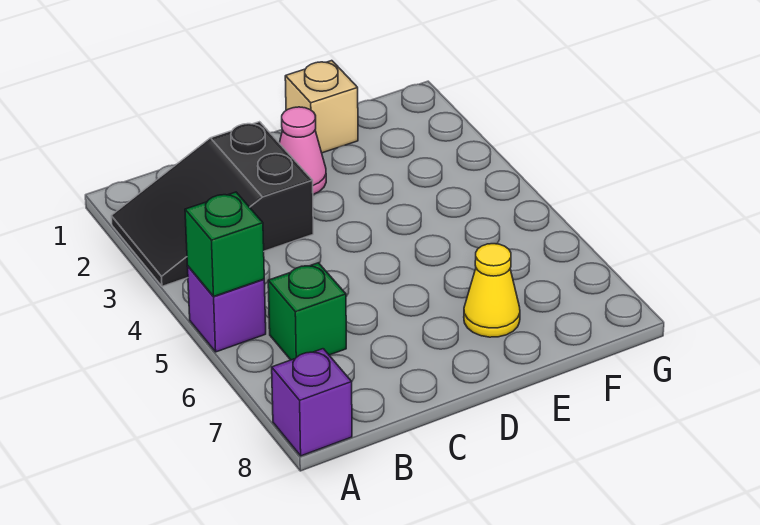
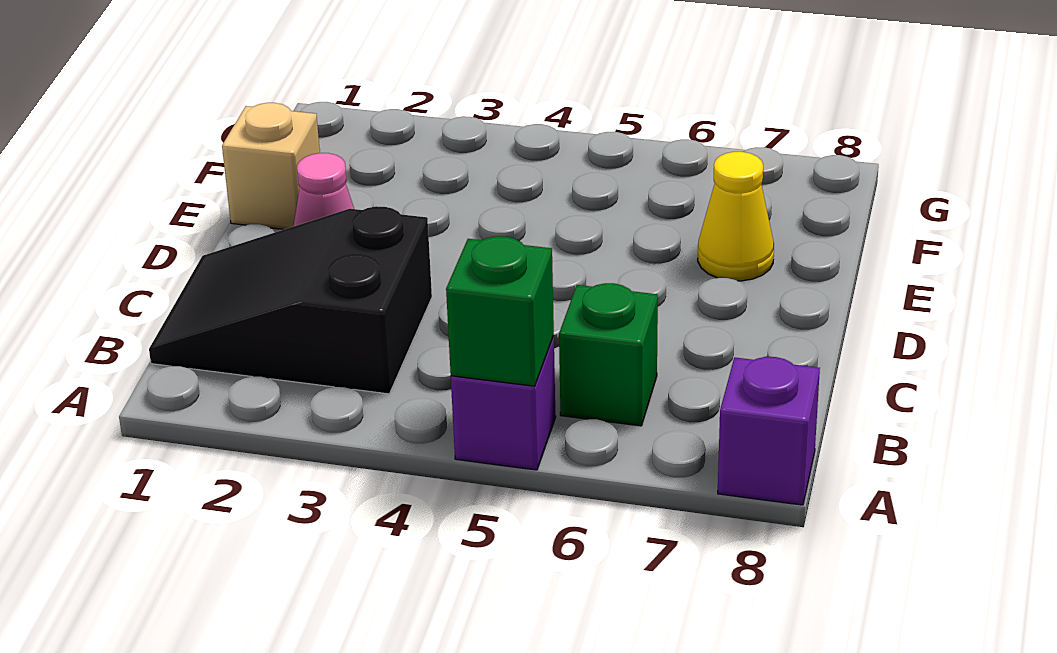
black slope A2:C3 level 1 top C -> black slope B1:C3 level 1 top 3

